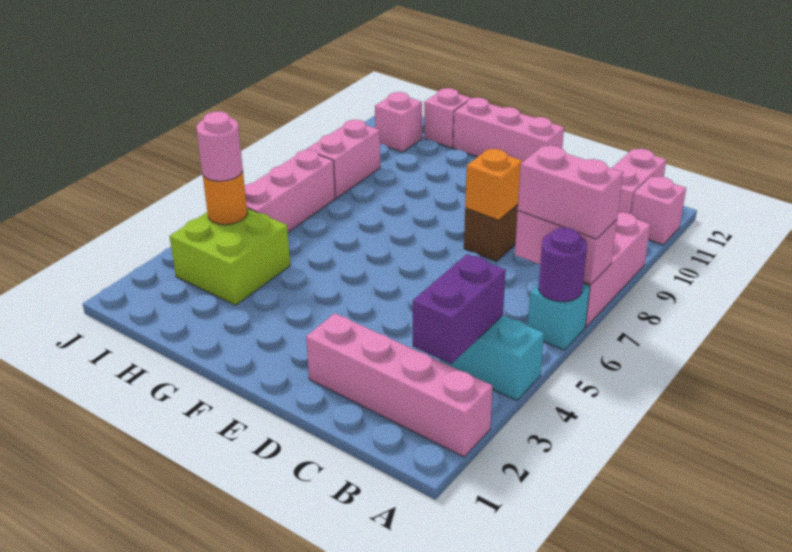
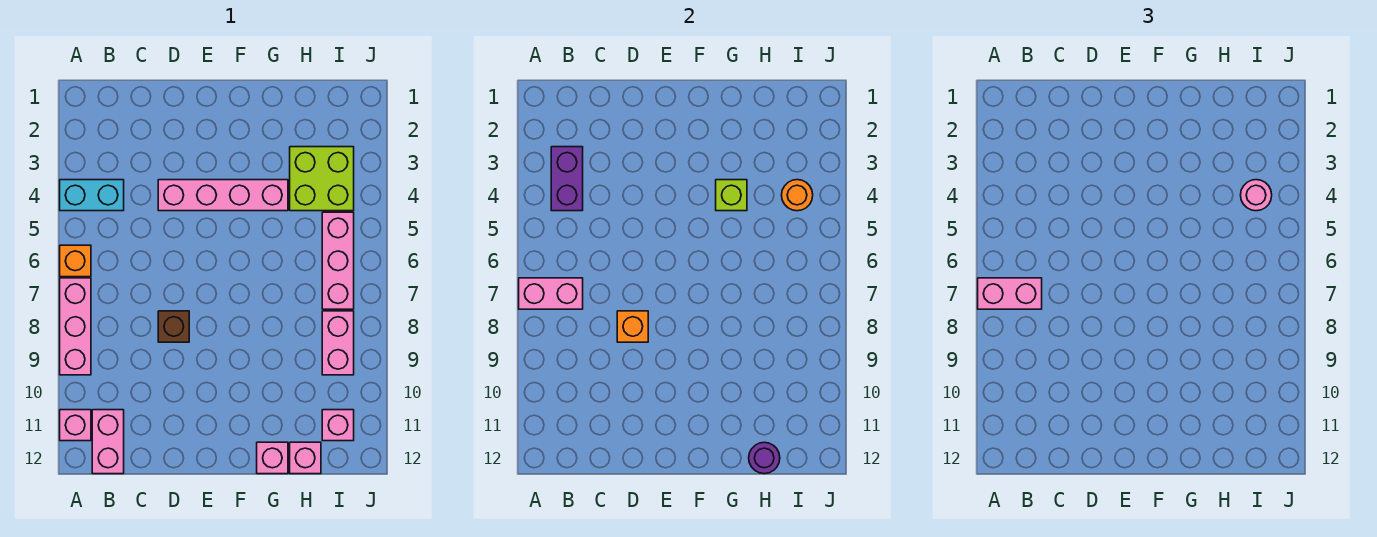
pink brick A2:D2 level 1 -> pink brick D4:G4 level 1
cyan brick A6 level 1 -> orange brick A6 level 1
purple round brick A6 level 2 -> purple round brick H12 level 2
pink brick E12:G12 level 1 -> pink brick G12 level 1
none -> lime brick G4 level 2

